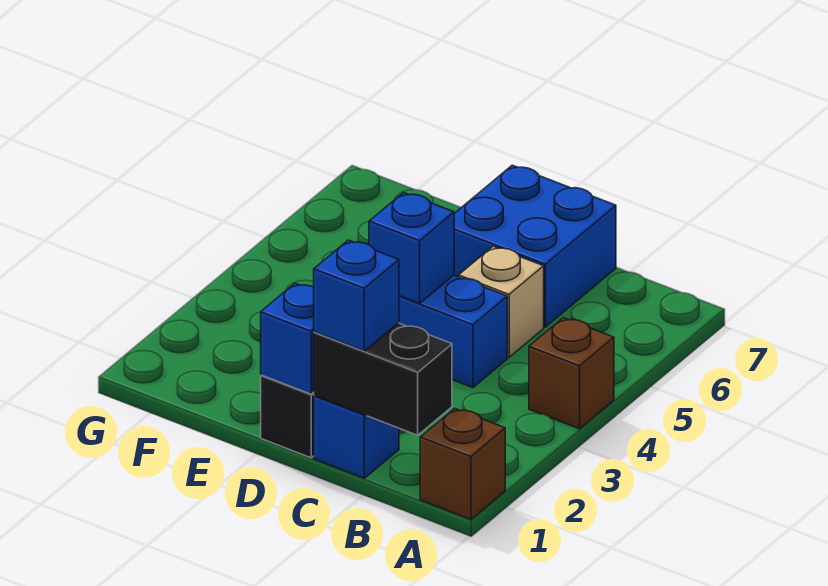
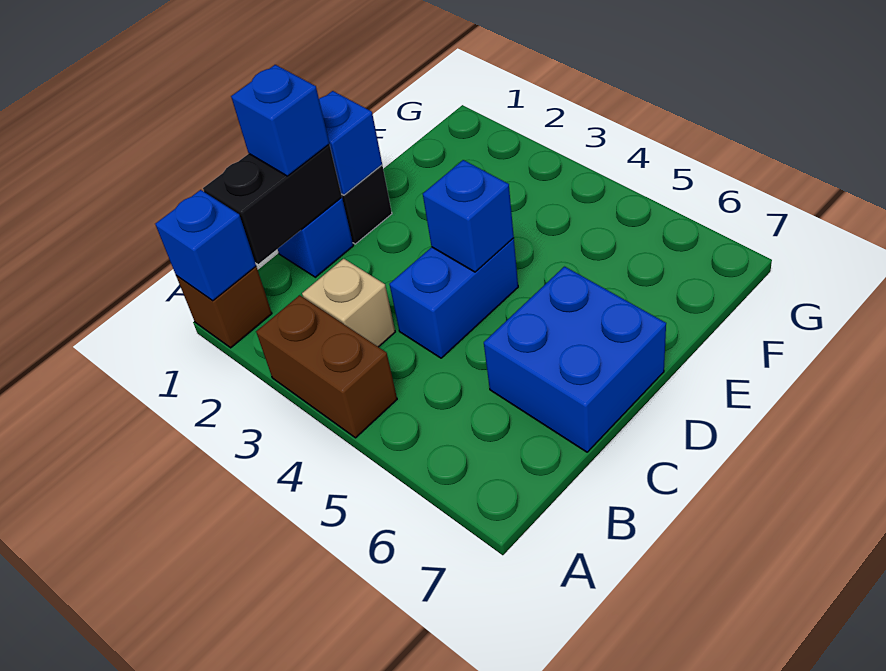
none -> blue brick A1 level 2
brown brick A4 level 1 -> brown brick A3:A4 level 1
tan brick C5 level 1 -> tan brick B3 level 1

